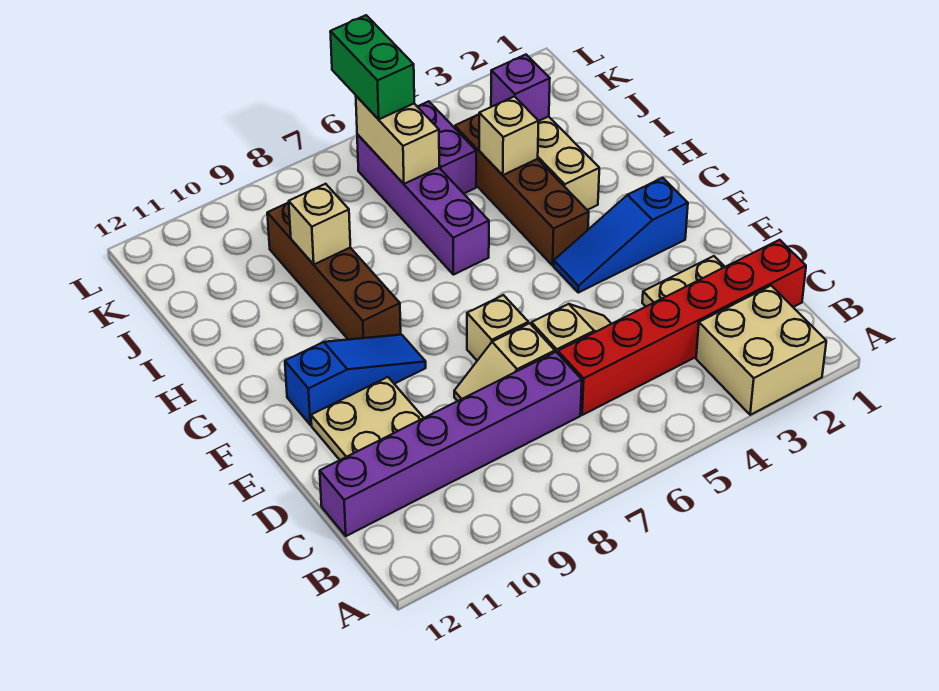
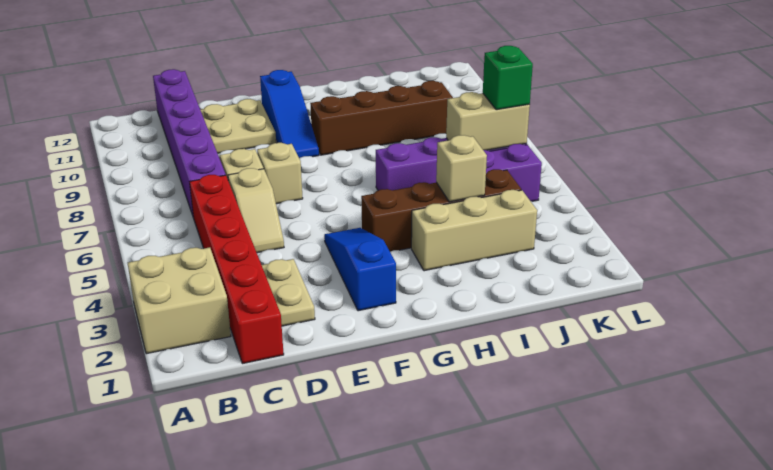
tan brick I9 level 2 -> none
purple brick J3 level 2 -> none
green brick K6:L6 level 3 -> green brick K6 level 3

